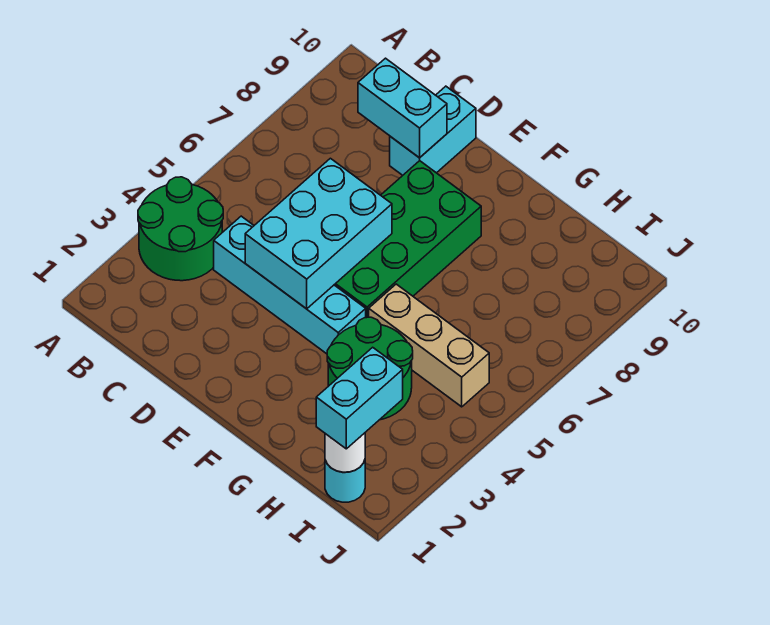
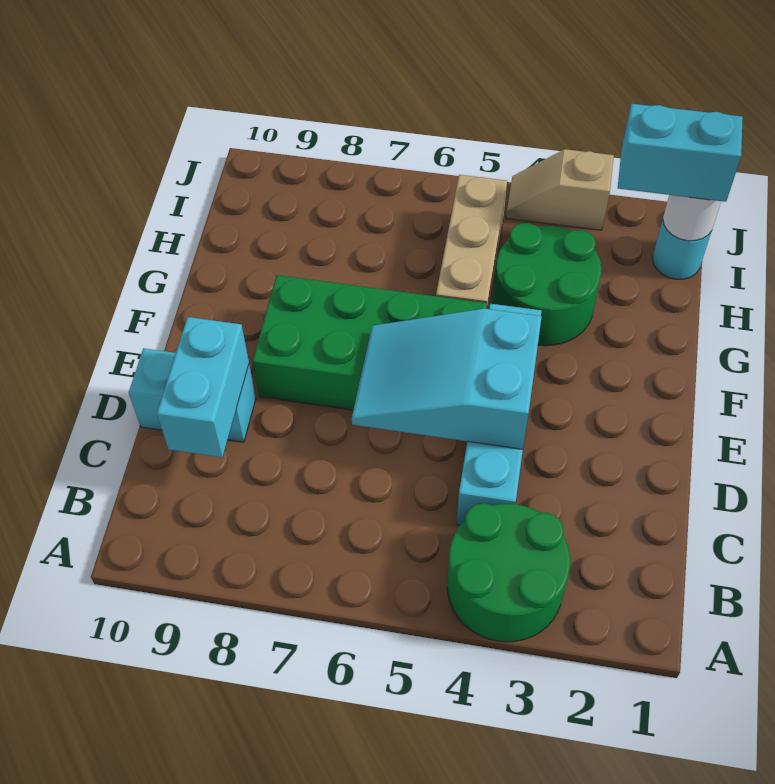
cyan brick D4:E6 level 2 -> cyan slope D4:E6 level 2 top 4
none -> tan slope J3:J4 level 1 top 3

